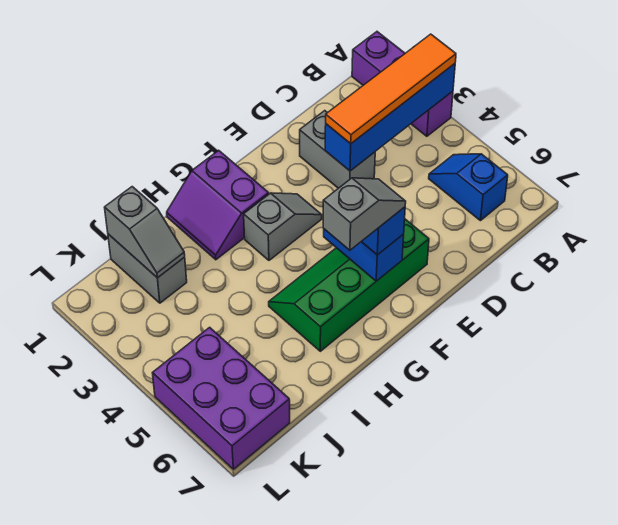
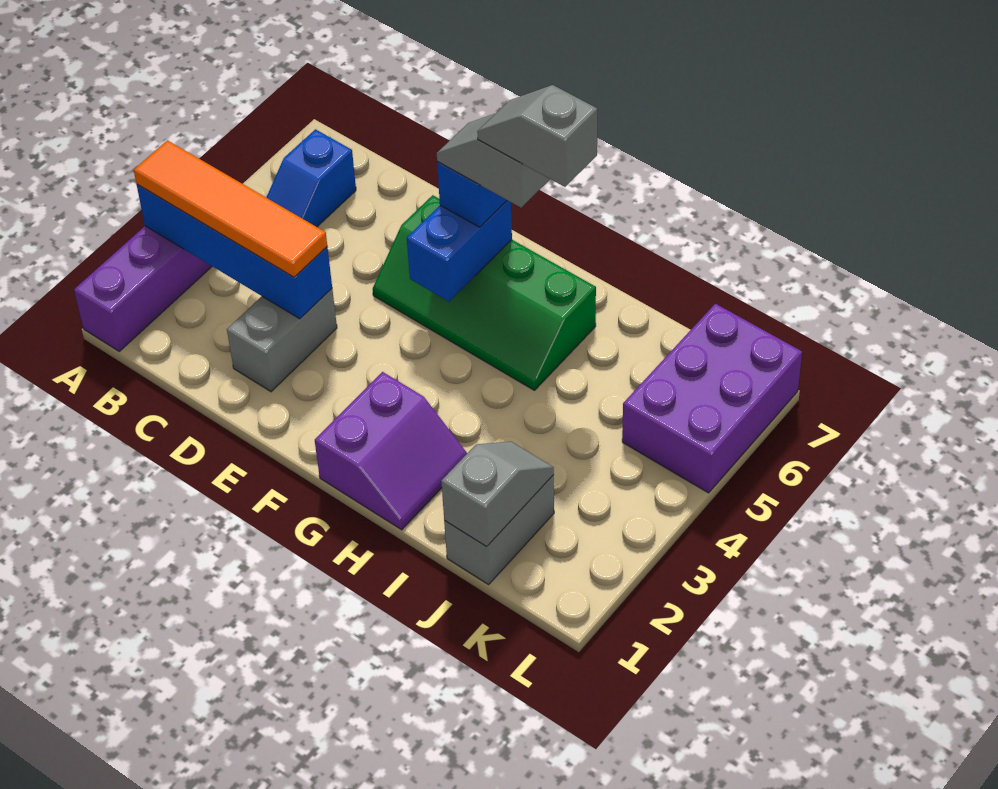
grey slope F3:G3 level 1 top G -> grey slope G6:H6 level 5 top H

